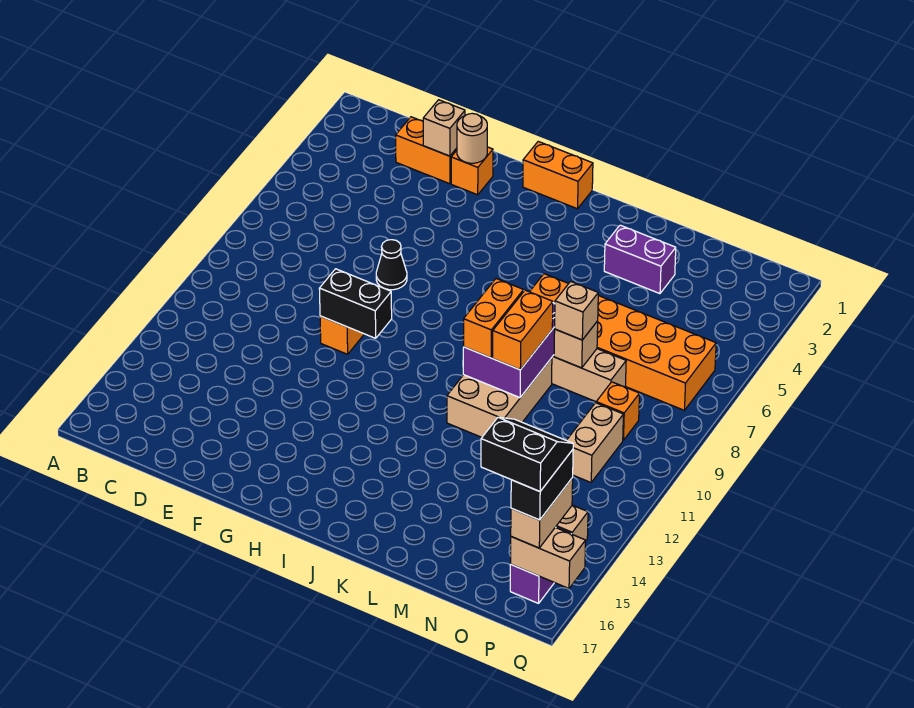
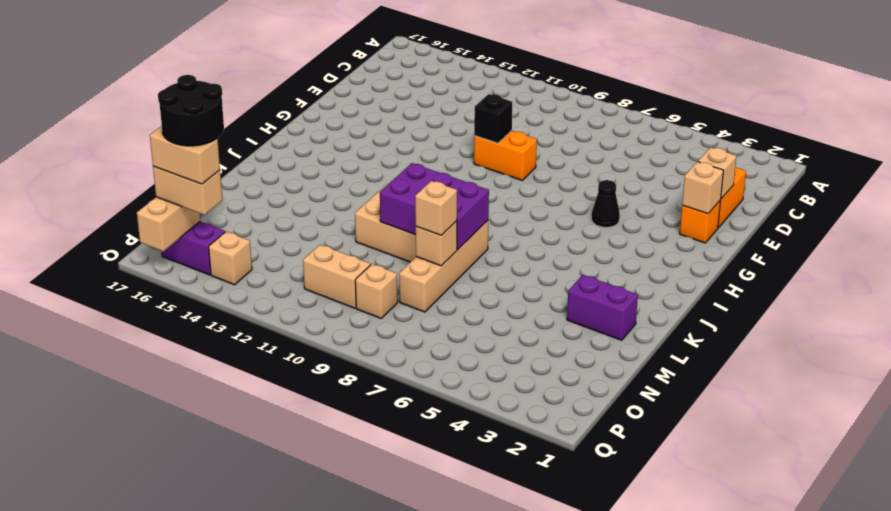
tan round brick F2 level 2 -> tan brick F2 level 2
black cone F7 level 1 -> black cone G5 level 1
black brick F10:G10 level 2 -> black brick F10 level 2
orange brick H1:I1 level 1 -> none
orange brick K6:P7 level 1 -> none
orange brick K9:K10 level 3 -> none
purple brick L3:M3 level 1 -> purple brick L2:L3 level 1
orange brick L9:L10 level 3 -> none
orange brick O9 level 1 -> tan brick O9 level 1
black slope O15:P16 level 5 top 16 -> black round brick O15:P16 level 5
black brick P15:P16 level 4 -> tan brick P15:P16 level 4

